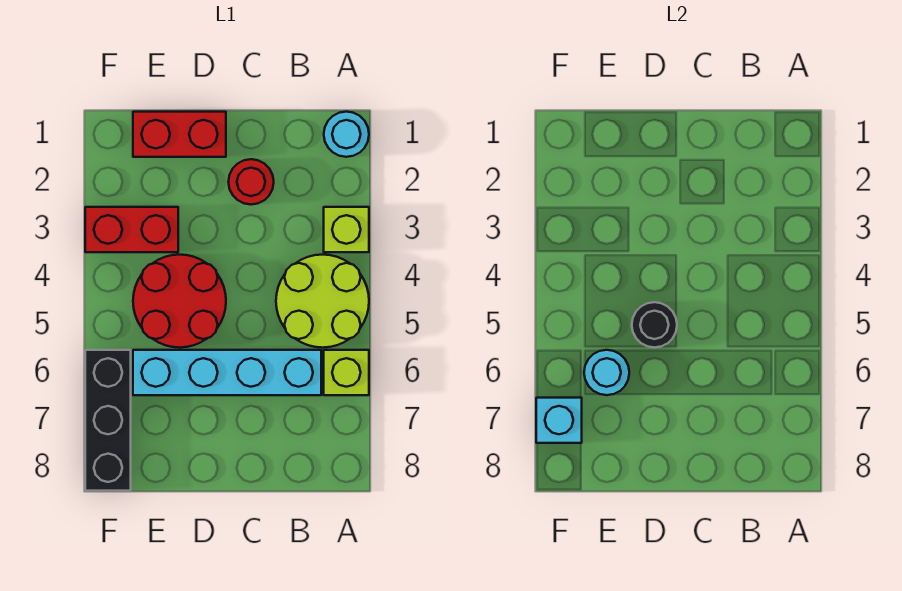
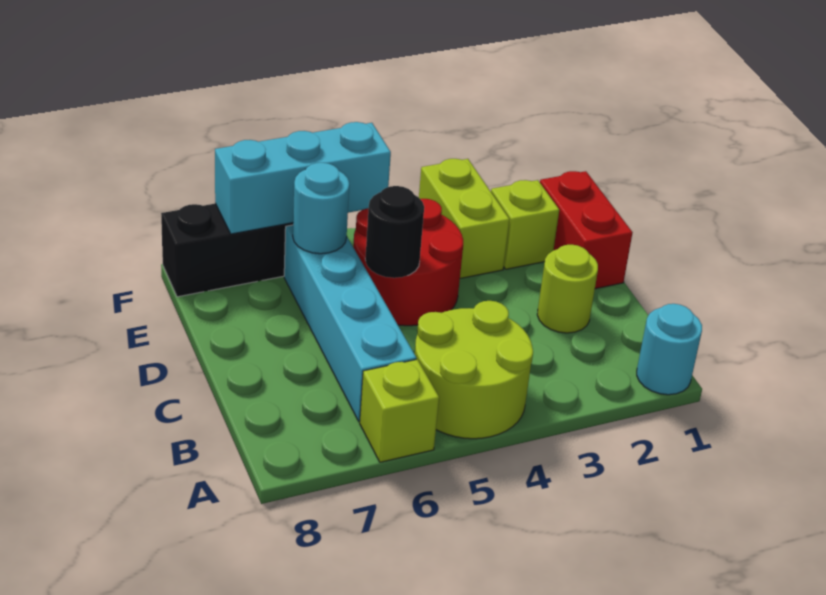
lime brick A3 level 1 -> lime brick E2 level 1
red round brick C2 level 1 -> lime round brick C2 level 1
red brick E3:F3 level 1 -> lime brick E3:F3 level 1
cyan brick F7 level 2 -> cyan brick F5:F7 level 2

